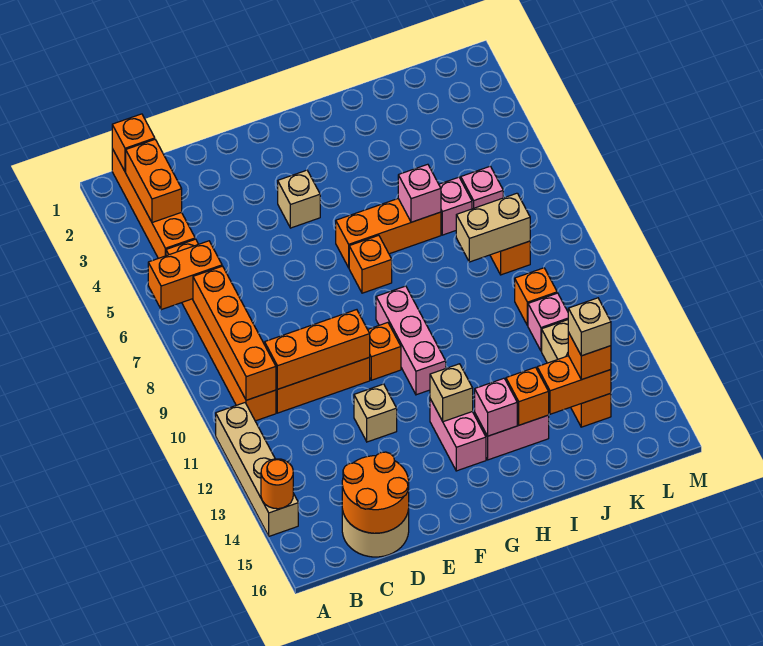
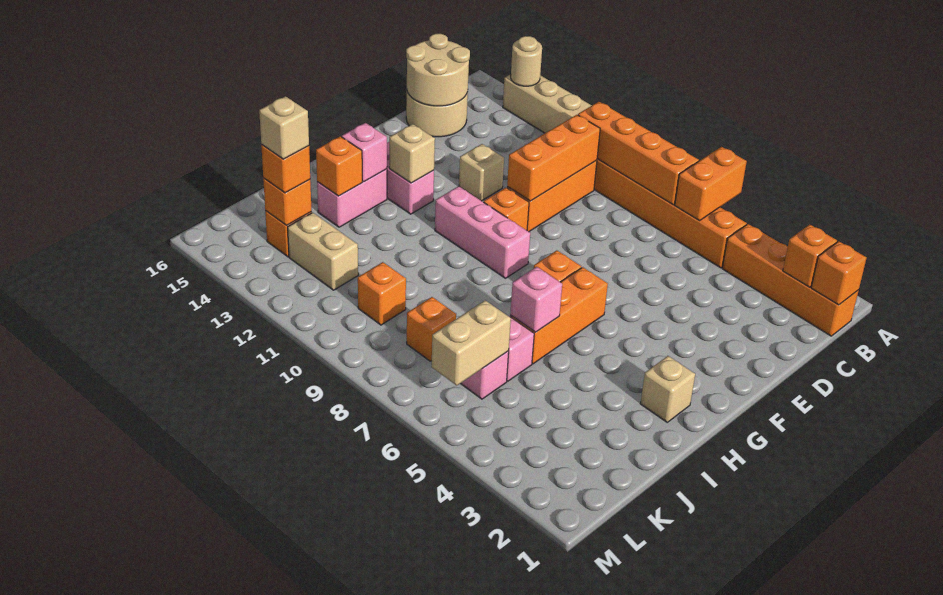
orange round brick A14 level 2 -> tan round brick A14 level 2
orange brick B2:B3 level 2 -> orange brick B2 level 2
orange round brick C15:D16 level 2 -> tan round brick C15:D16 level 2
tan brick F4 level 1 -> tan brick H2 level 1
tan brick J8:K8 level 2 -> tan brick K6:L6 level 2
orange brick J14:K14 level 2 -> orange brick K14 level 2
pink brick K11 level 1 -> none

